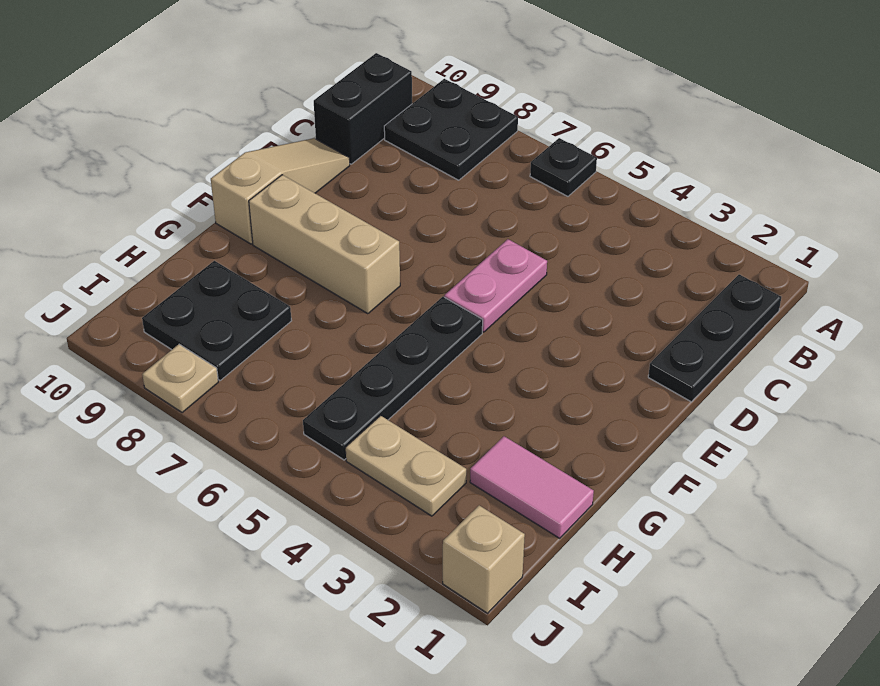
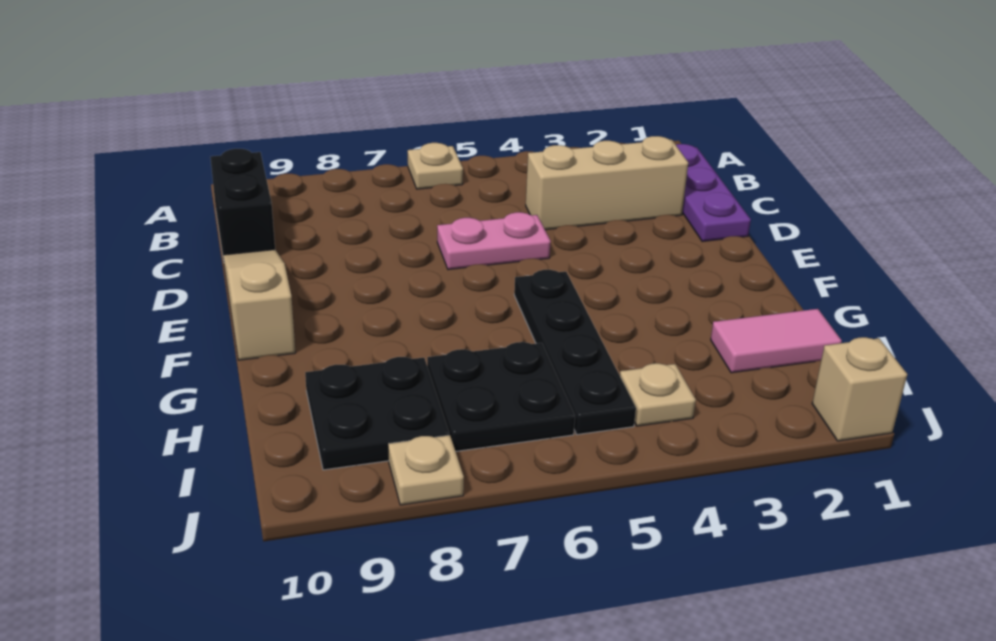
black plate A6 level 1 -> tan plate A6 level 1
black plate A8:B9 level 1 -> black plate H6:I7 level 1
black plate B1:D1 level 1 -> purple plate B1:D1 level 1
pink plate D5:E5 level 1 -> pink plate D5:D6 level 1
tan brick F7:F9 level 1 -> tan brick C2:C4 level 1
tan plate I3:I4 level 1 -> tan plate I4 level 1

